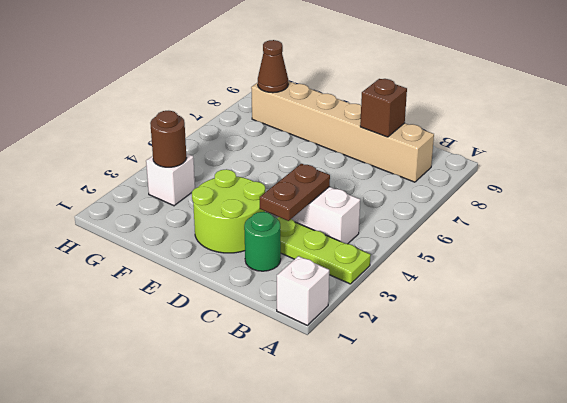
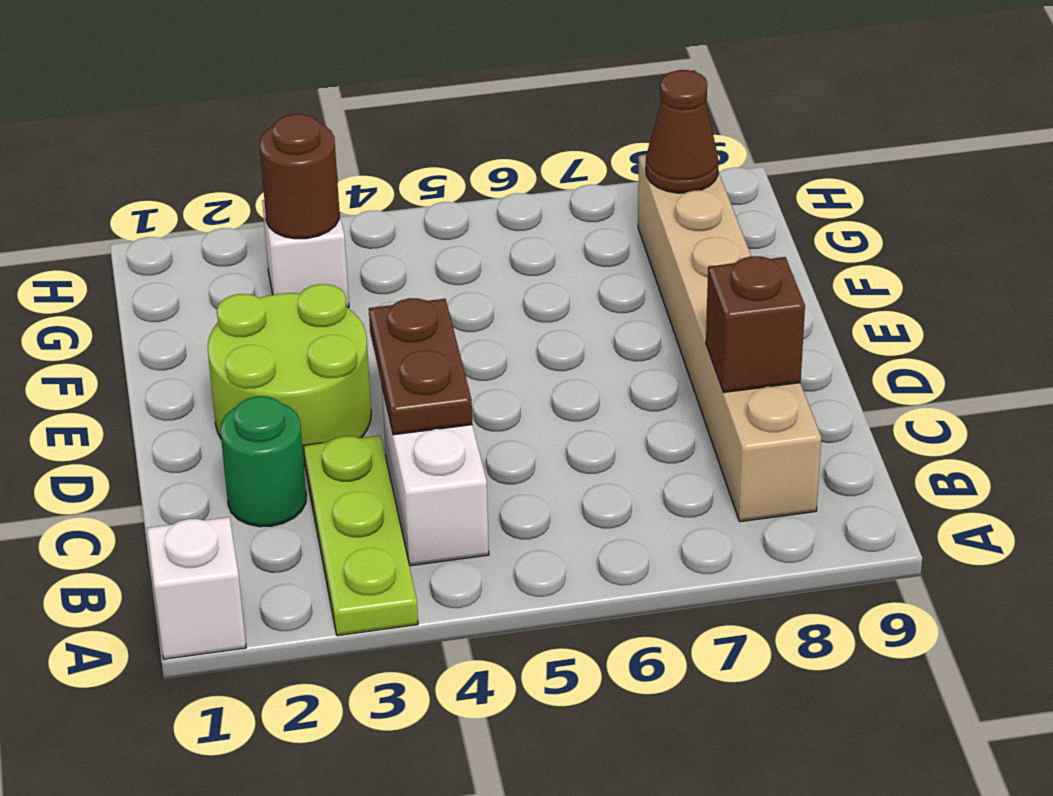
brown plate C3:C4 level 2 -> brown plate C4:D4 level 2

